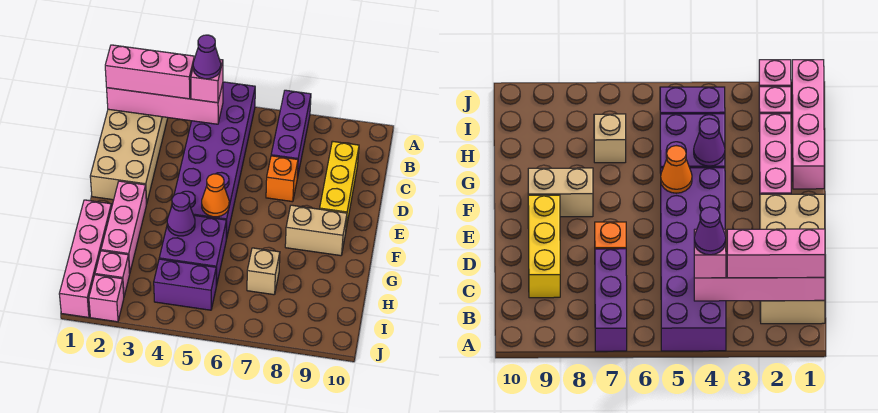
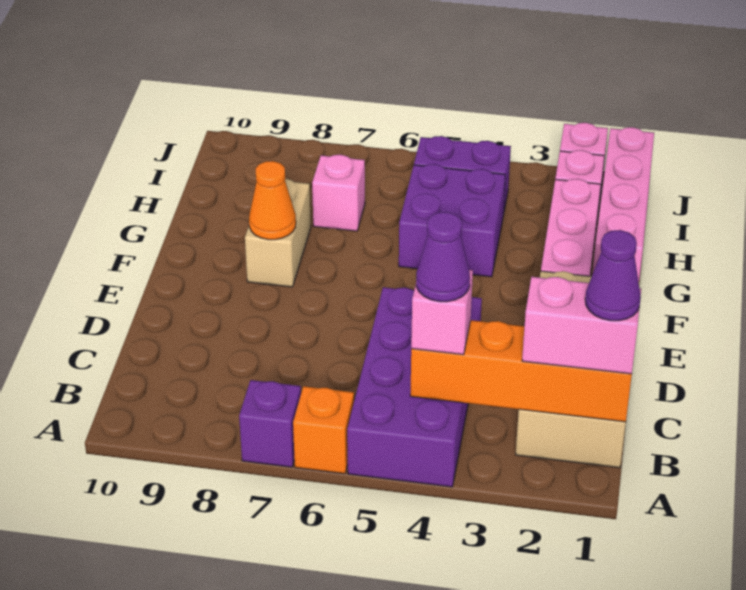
purple brick A4:F5 level 1 -> purple brick A4:D5 level 1
purple brick A7:C7 level 1 -> purple brick A7 level 1
pink brick B1:B4 level 2 -> orange brick B1:B4 level 2
pink brick B1:B3 level 3 -> pink brick B1:B2 level 3
yellow brick C9:E9 level 1 -> none
orange brick D7 level 1 -> orange brick A6 level 1
orange cone F5 level 2 -> orange cone F8 level 2
tan brick F8:F9 level 1 -> tan brick F8:G8 level 1
purple cone G4 level 2 -> purple cone B1 level 4
tan brick H7 level 1 -> pink brick H7 level 1

